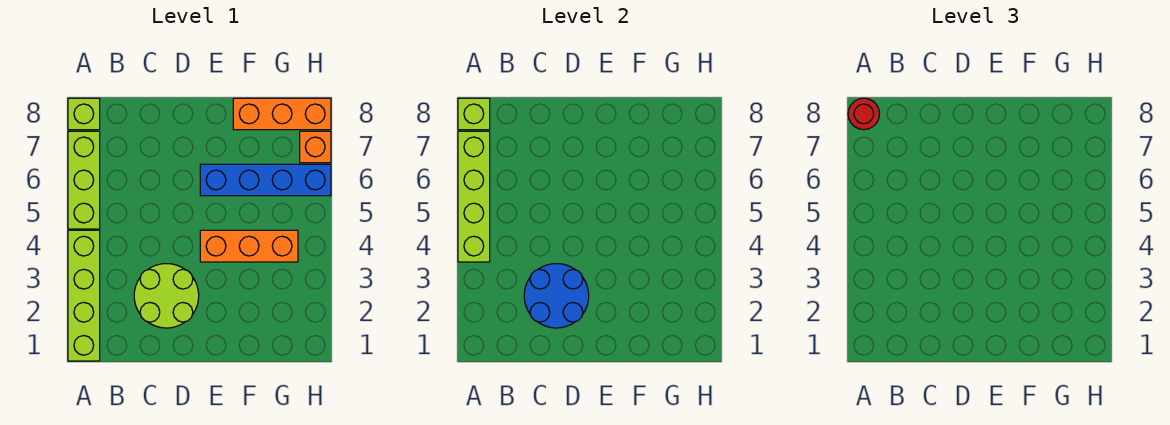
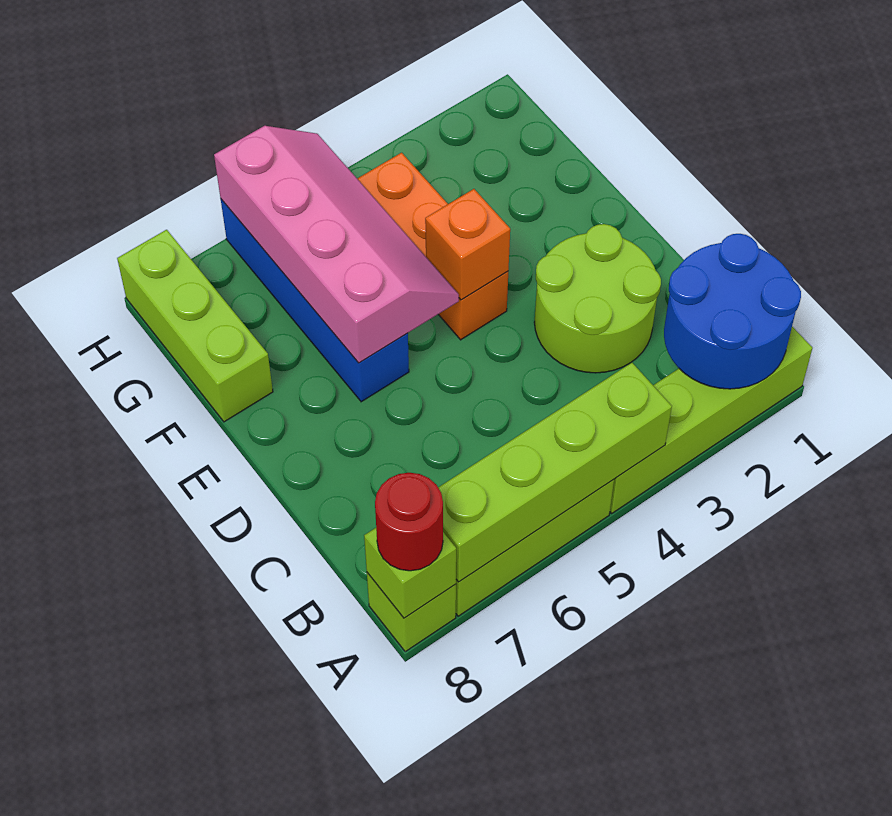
blue round brick C2:D3 level 2 -> blue round brick A1:B2 level 2
none -> pink slope E5:H6 level 2 top 6
orange brick F8:H8 level 1 -> lime brick F8:H8 level 1
orange brick H7 level 1 -> orange brick E4 level 2

